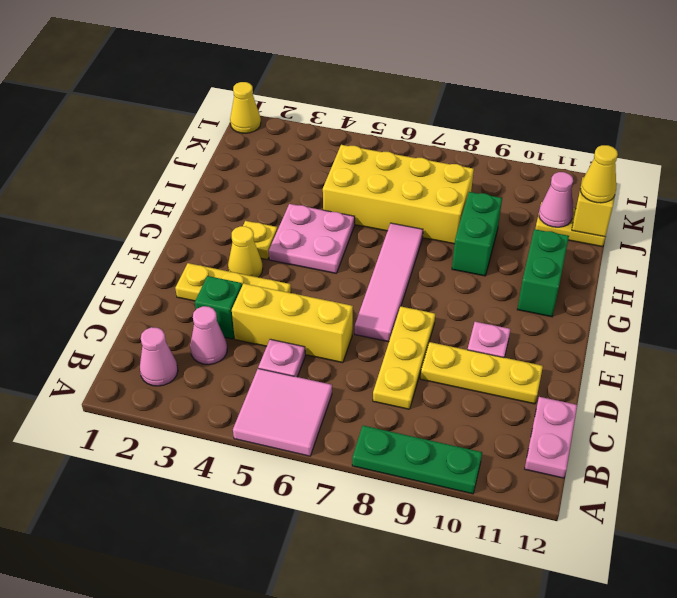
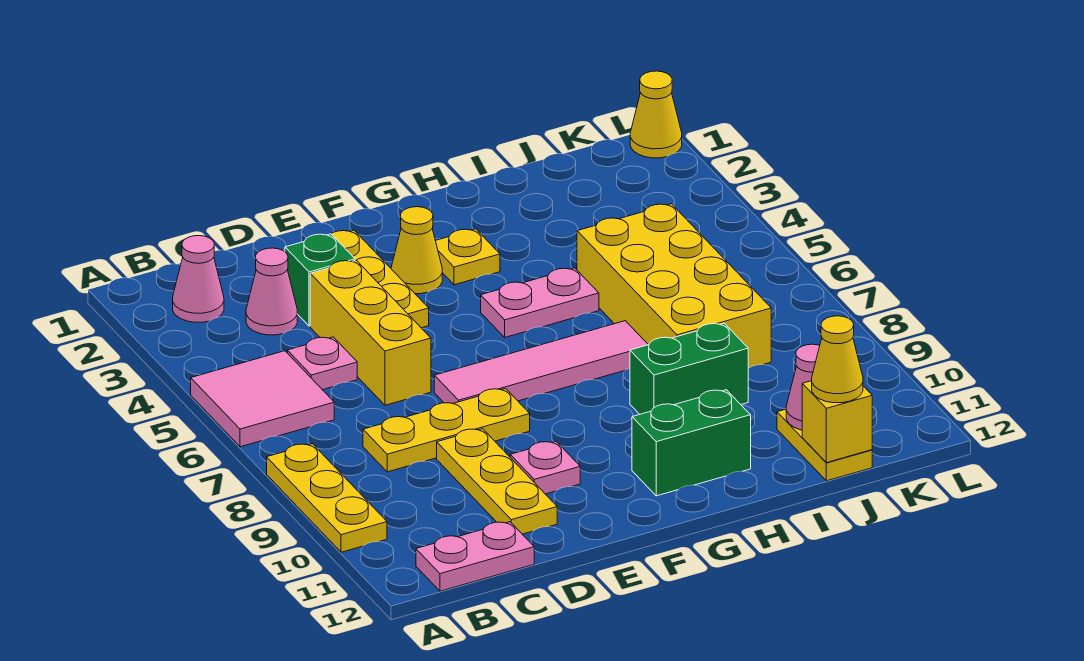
green plate A8:A10 level 1 -> yellow plate A8:A10 level 1
pink plate G4:H5 level 1 -> pink plate G5:H5 level 1

